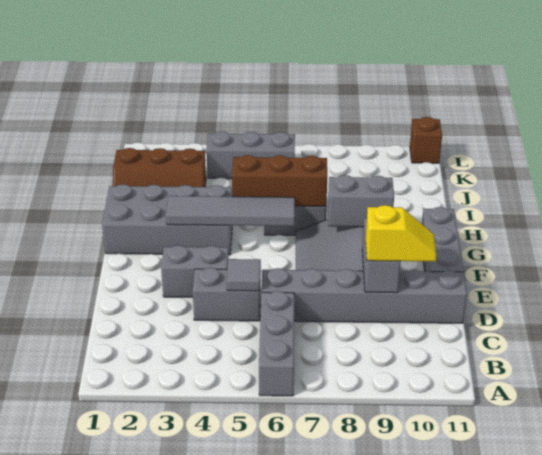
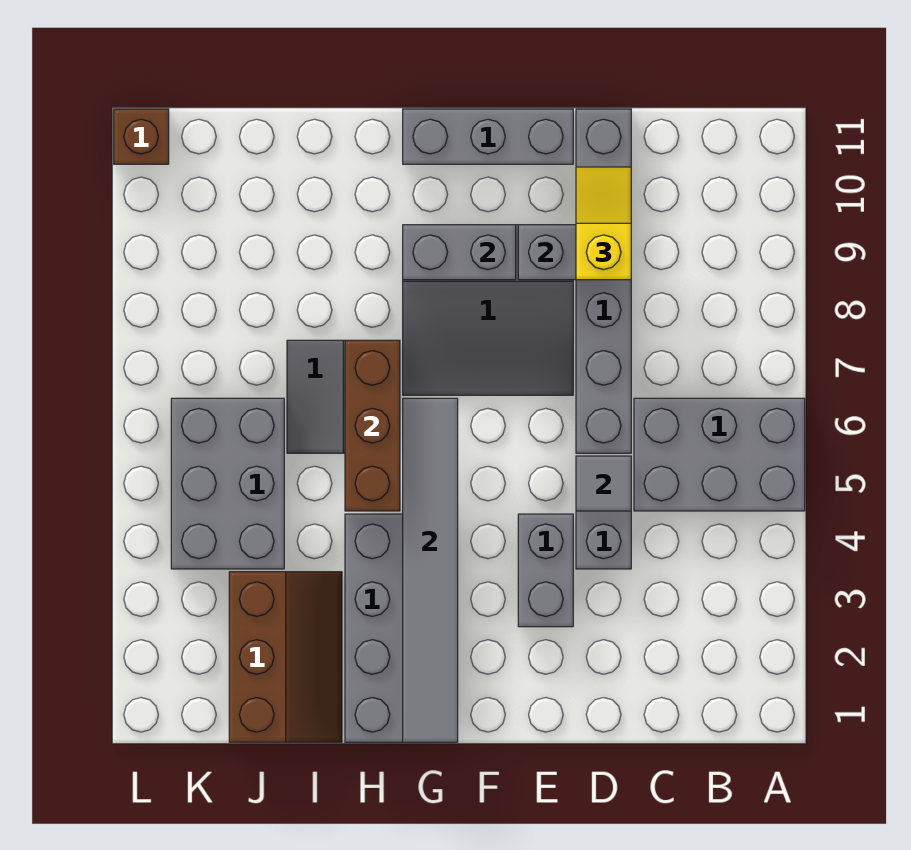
grey brick A6:C6 level 1 -> grey brick A5:C6 level 1
grey tile G3:G6 level 2 -> grey tile G1:G6 level 2
grey brick G8:G9 level 2 -> grey brick F9:G9 level 2
grey brick K4:K6 level 1 -> grey brick J4:K6 level 1

